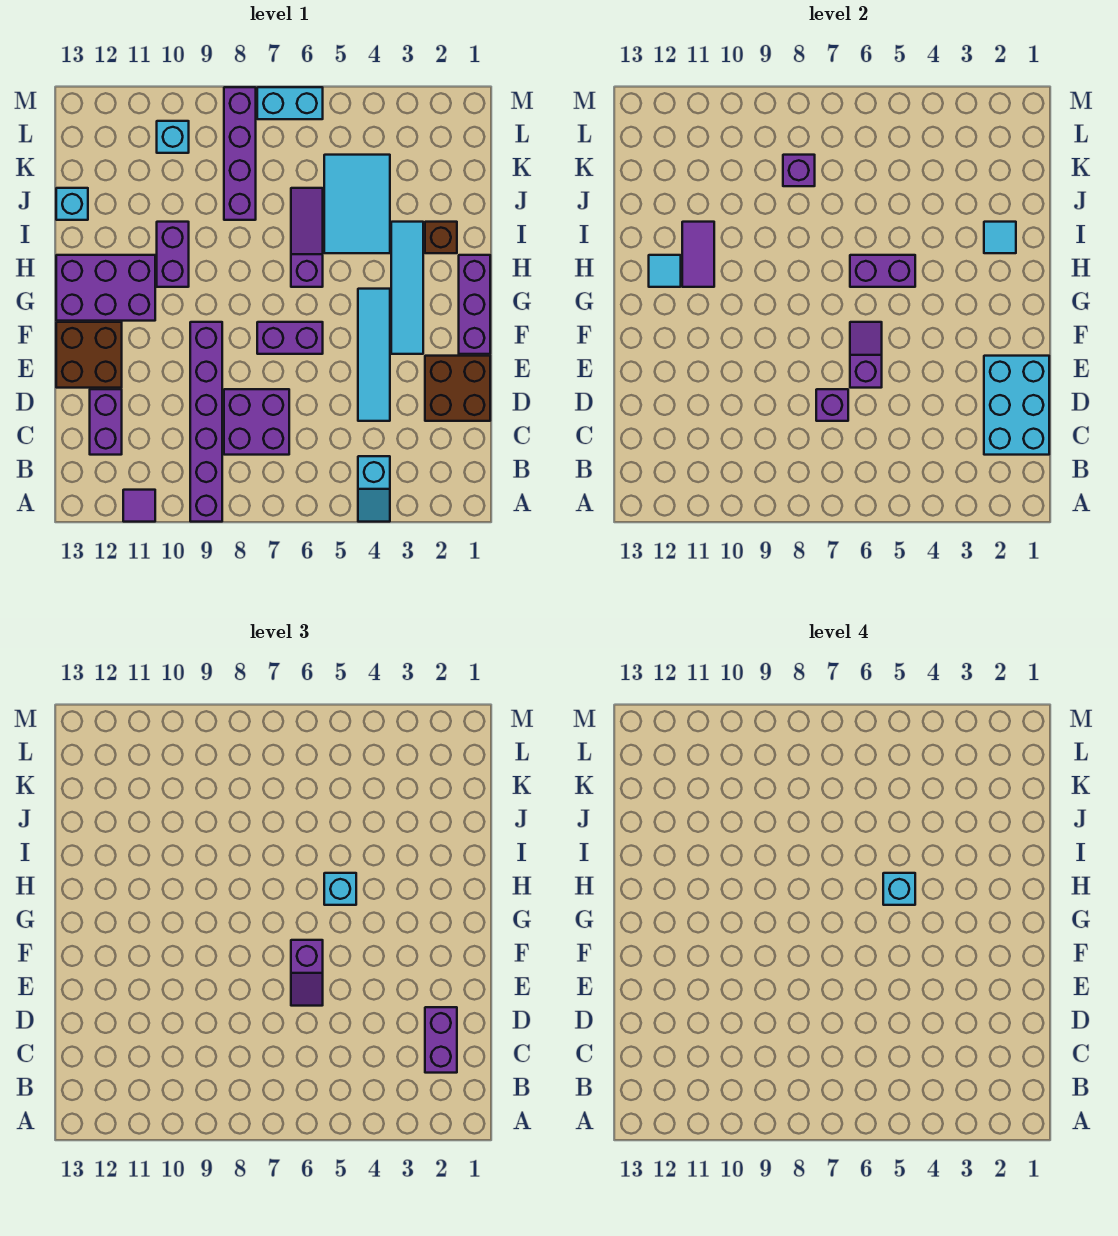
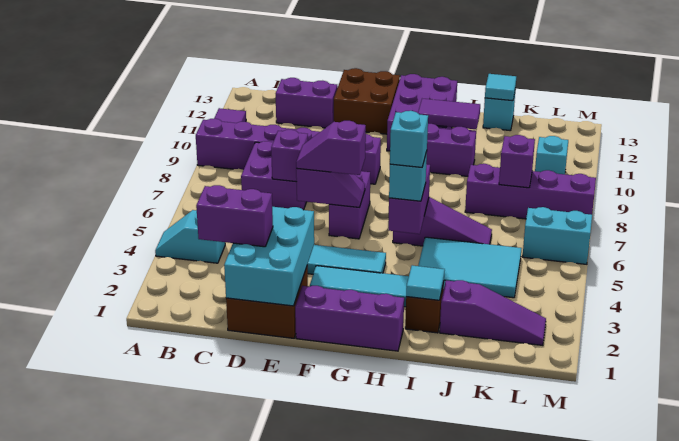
cyan brick C1:E2 level 2 -> cyan brick D1:E3 level 2
cyan tile H12 level 2 -> cyan tile J13 level 2
none -> purple slope J2:L2 level 1 top J
cyan brick M6:M7 level 1 -> cyan brick L6:M6 level 1

